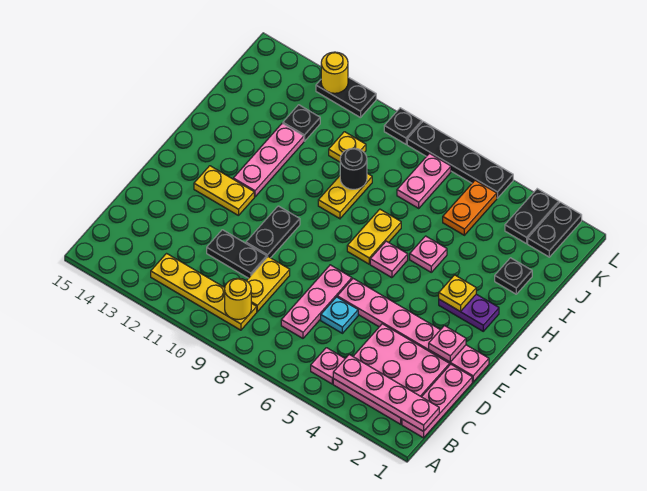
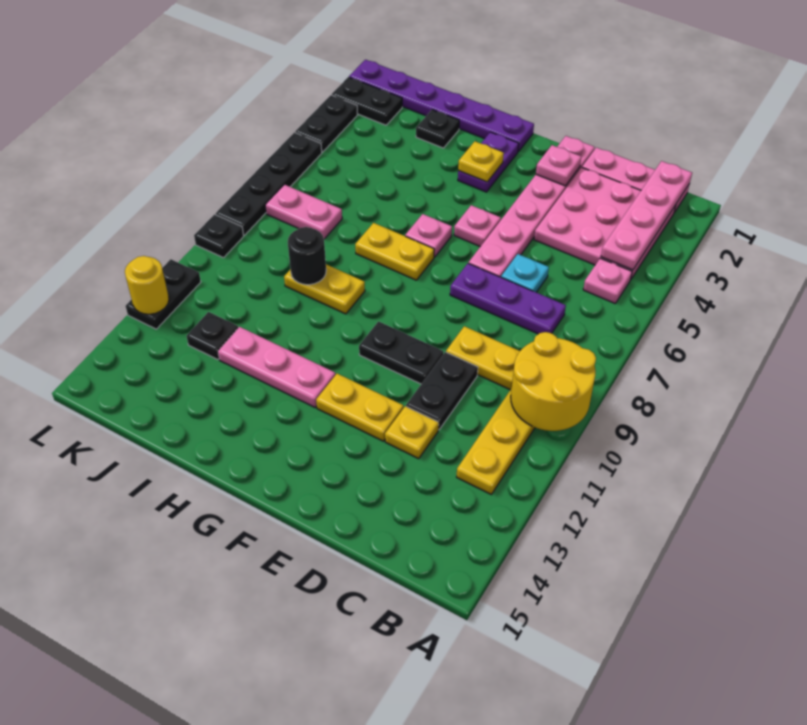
yellow round brick B9 level 2 -> yellow round brick A9:B10 level 2
pink plate C7:E7 level 1 -> purple plate C7:E7 level 1
yellow plate F12:F13 level 1 -> yellow plate E12:F12 level 1
none -> purple plate G1:L1 level 1
pink plate H5 level 1 -> pink plate F5 level 1
orange plate J5:K5 level 1 -> none
yellow plate J10 level 1 -> yellow plate D12 level 1
black plate K3:L3 level 1 -> black plate L3:L4 level 1

